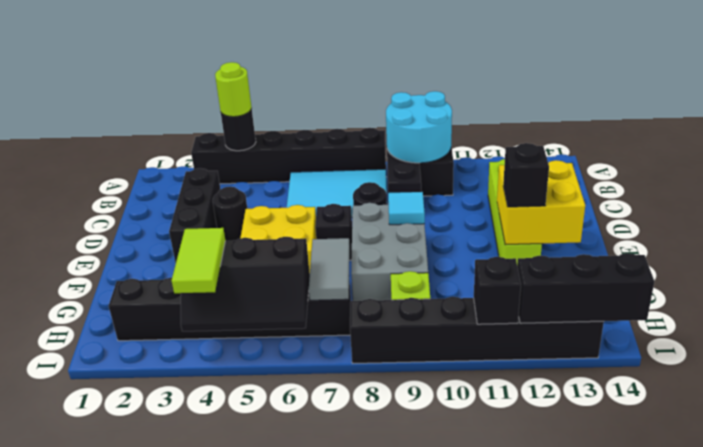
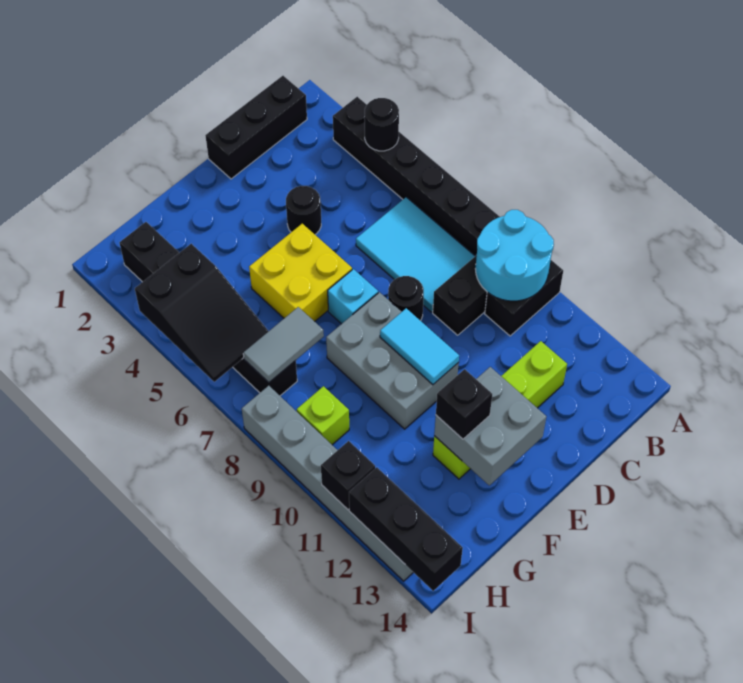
lime round brick A4 level 3 -> none
black brick C3:E3 level 1 -> black brick B1:D1 level 1
black brick E7 level 1 -> cyan brick E7 level 1
grey brick E8:G9 level 1 -> grey brick E8:F10 level 1
cyan tile E9 level 2 -> cyan tile E9:E10 level 2
yellow brick E12:F13 level 2 -> grey brick E12:F13 level 2
black slope H4:I6 level 2 top H -> black slope H4:I6 level 2 top 4
lime tile H4:I4 level 3 -> none
black brick I8:I13 level 1 -> grey brick I8:I13 level 1

